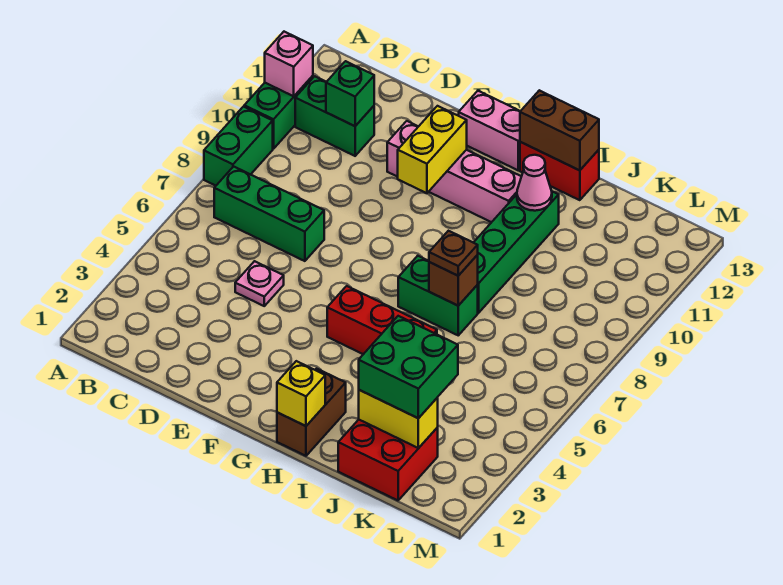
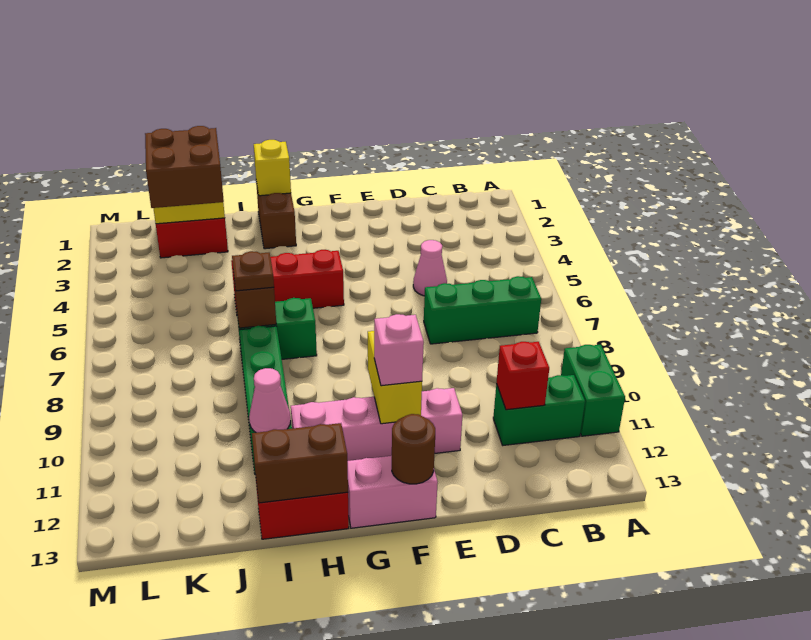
green brick A8:A9 level 1 -> none
pink brick A11 level 2 -> pink brick F11 level 3
green brick C11 level 2 -> red brick C11 level 2
pink plate D5 level 1 -> pink cone D5 level 1
none -> brown round brick F13 level 2
green brick J2:K3 level 3 -> brown brick J2:K3 level 3

